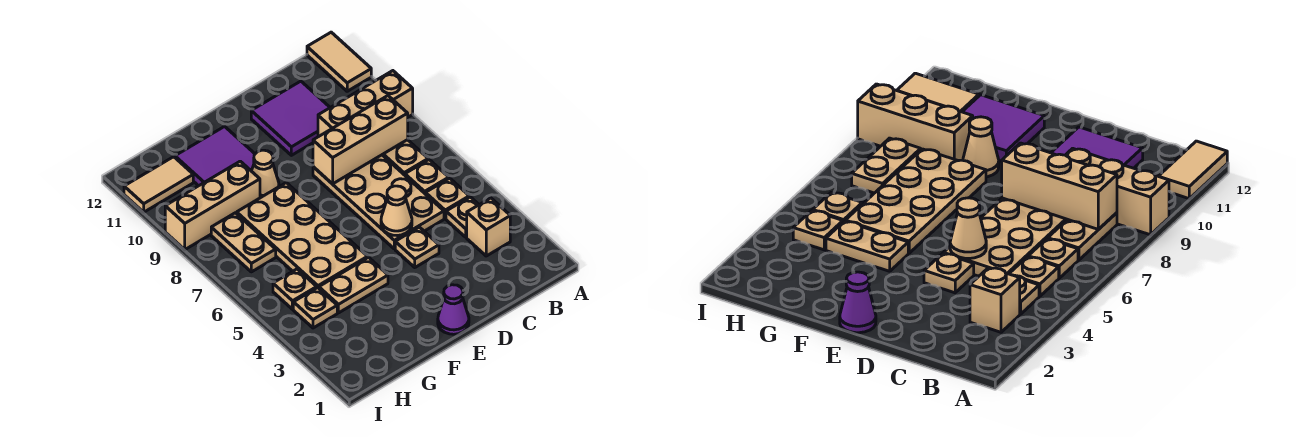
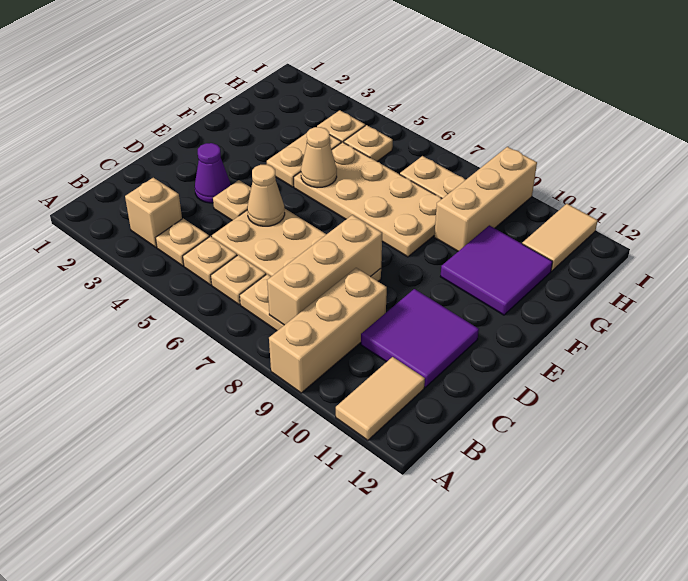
tan tile A11:A12 level 1 -> tan tile A11:B11 level 1
purple cone E1 level 1 -> purple cone D3 level 1
tan cone F9 level 1 -> tan cone F5 level 2

